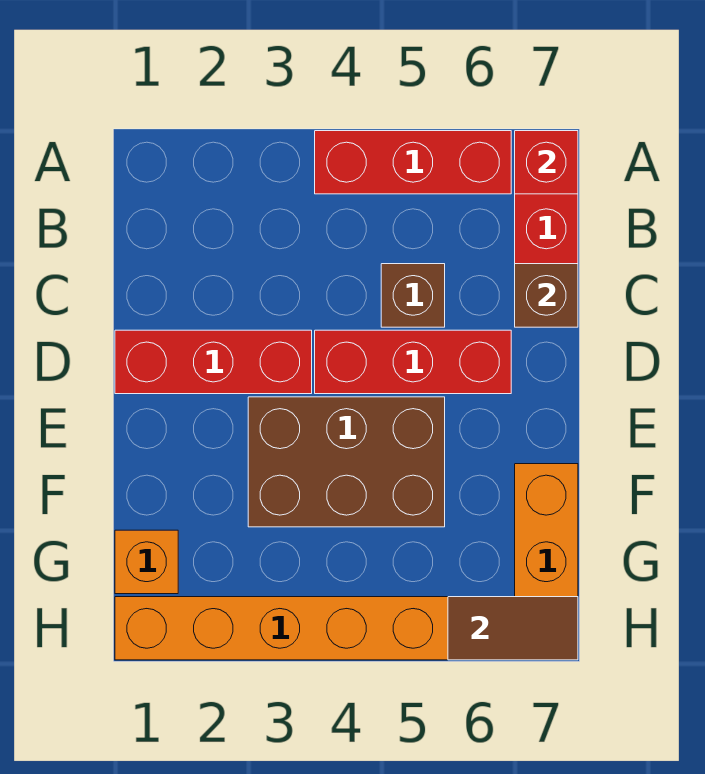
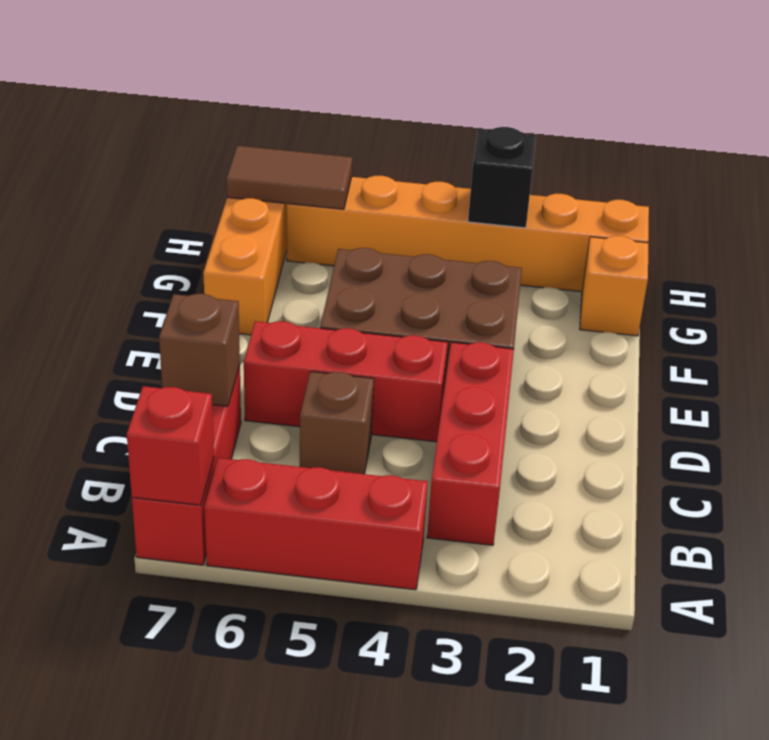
red brick D1:D3 level 1 -> red brick B3:D3 level 1
none -> black brick H3 level 2

